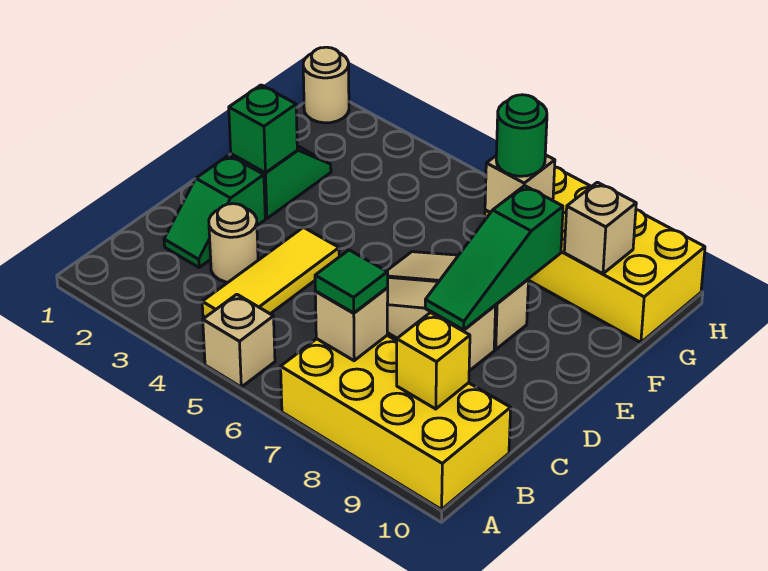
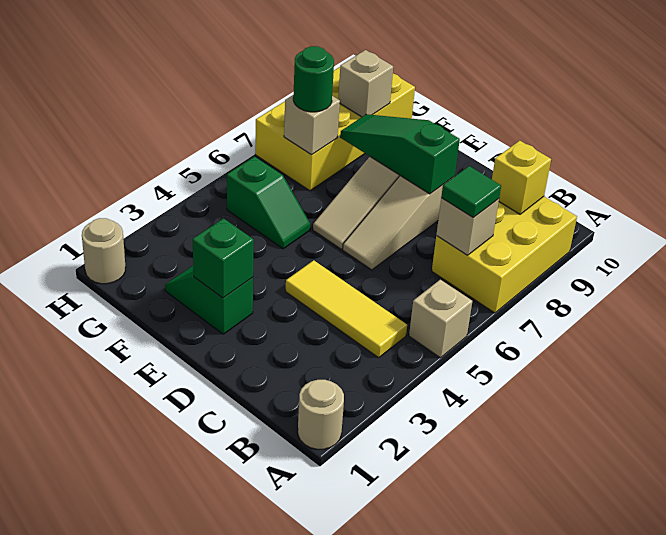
yellow brick A7:B10 level 1 -> yellow brick A7:B9 level 1
green slope C2:D2 level 1 top D -> green slope F5:G5 level 1 top G
tan round brick C3 level 1 -> tan round brick A1 level 1
green slope D8:F8 level 2 top F -> green slope D8:F8 level 2 top D

